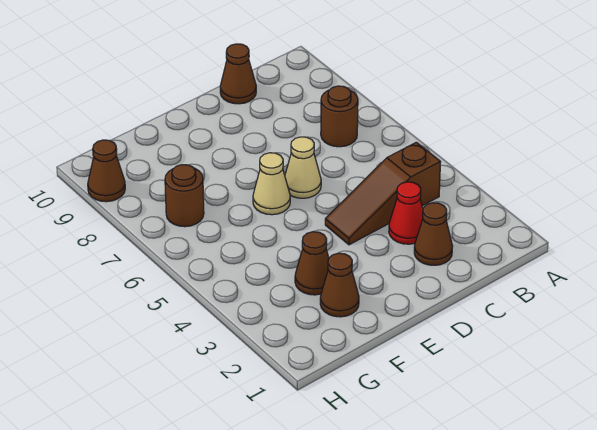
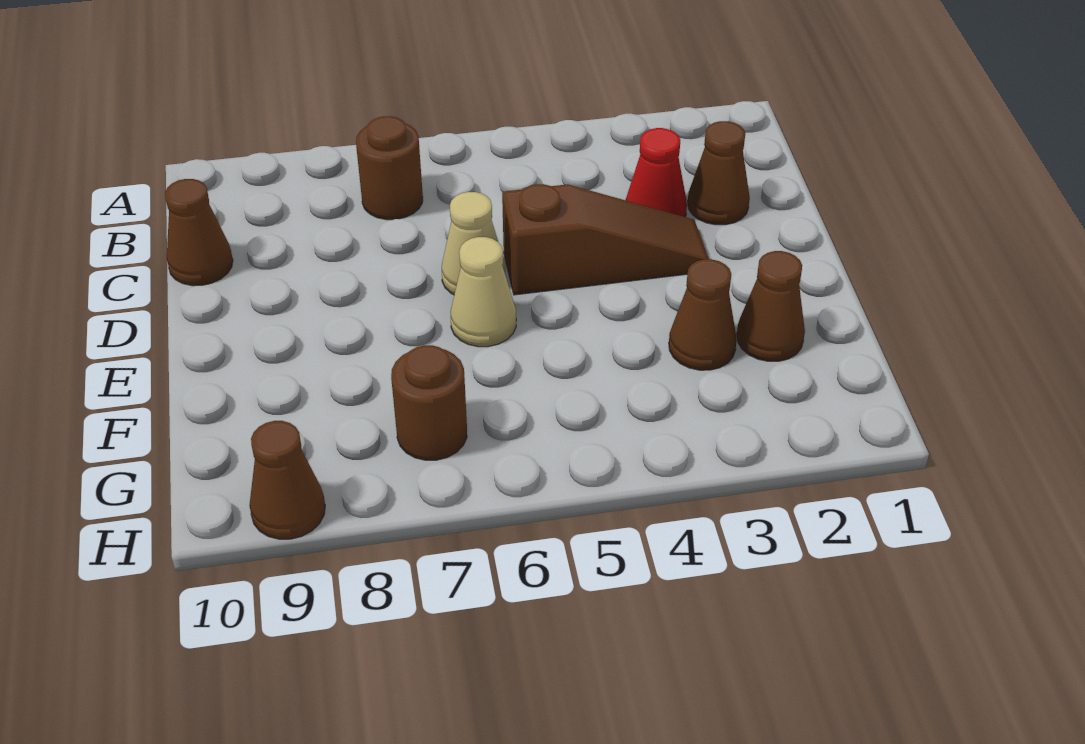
brown slope B4:D4 level 1 top B -> brown slope D3:D5 level 1 top 5

